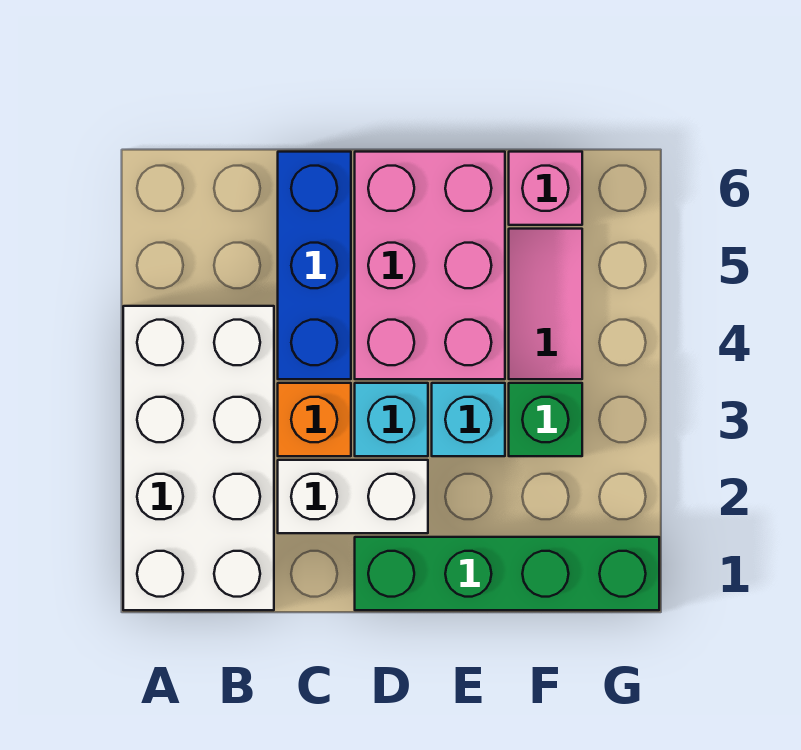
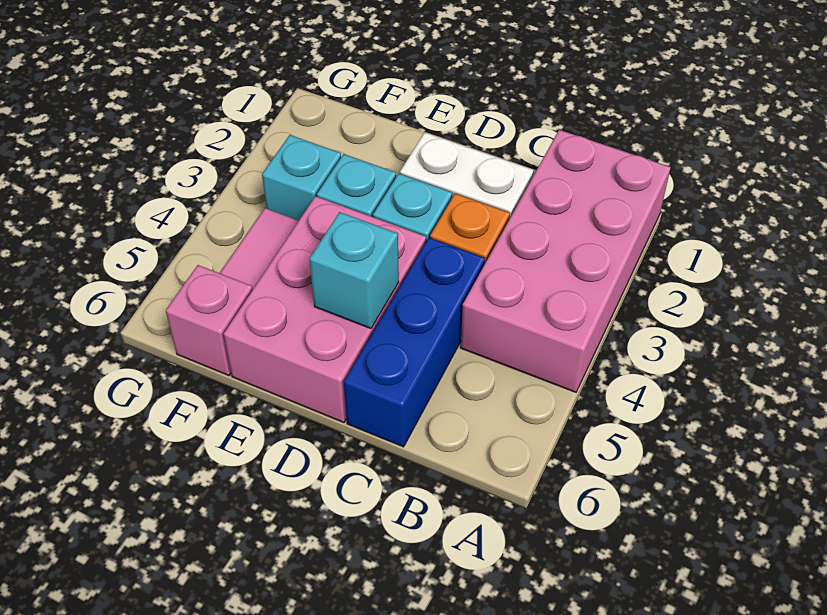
white brick A1:B4 level 1 -> pink brick A1:B4 level 1
green brick D1:G1 level 1 -> none
none -> cyan brick D5 level 2
green brick F3 level 1 -> cyan brick F3 level 1

